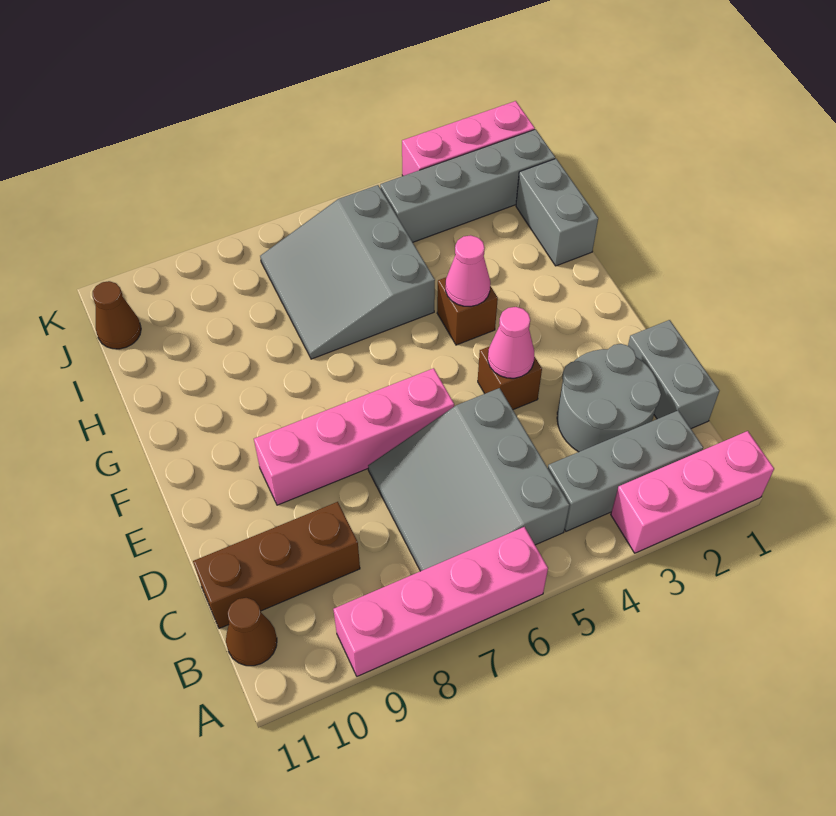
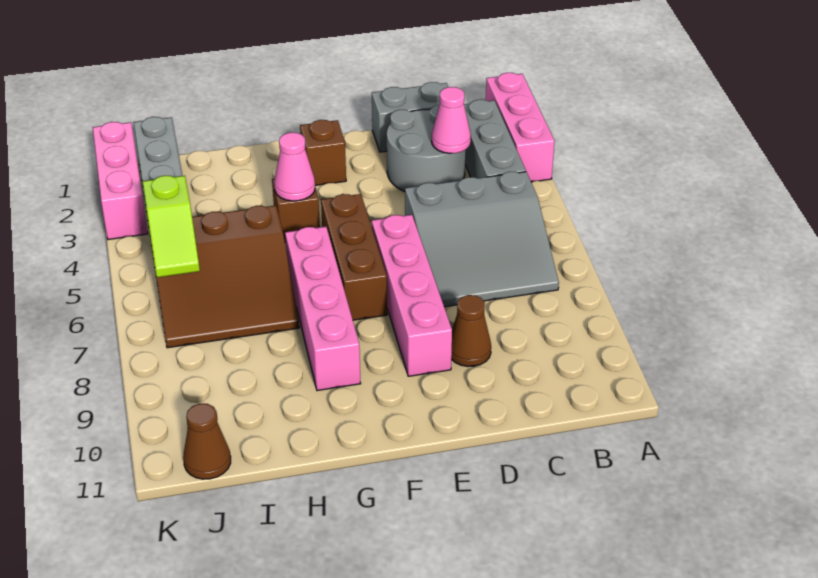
pink brick A6:A9 level 1 -> pink brick G6:G9 level 1
brown cone B11 level 1 -> brown cone D9 level 1
brown brick C9:C11 level 1 -> brown brick F5:F7 level 1
brown brick E4 level 1 -> brown brick F2 level 1
pink cone E4 level 2 -> pink cone C3 level 2
grey brick H1:I1 level 1 -> none
grey slope H5:J7 level 1 top 5 -> brown slope H5:J7 level 1 top 5
none -> lime slope J5:J6 level 2 top 5

